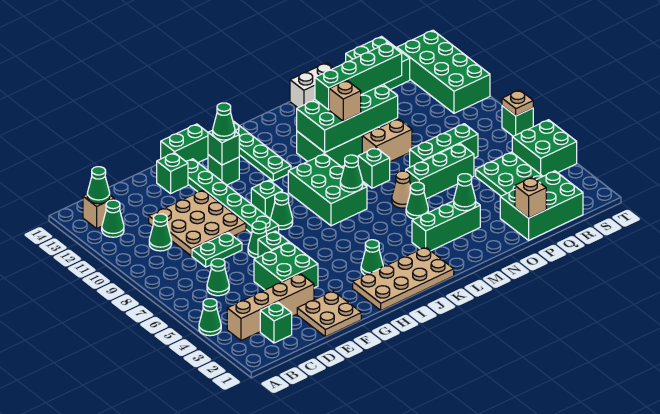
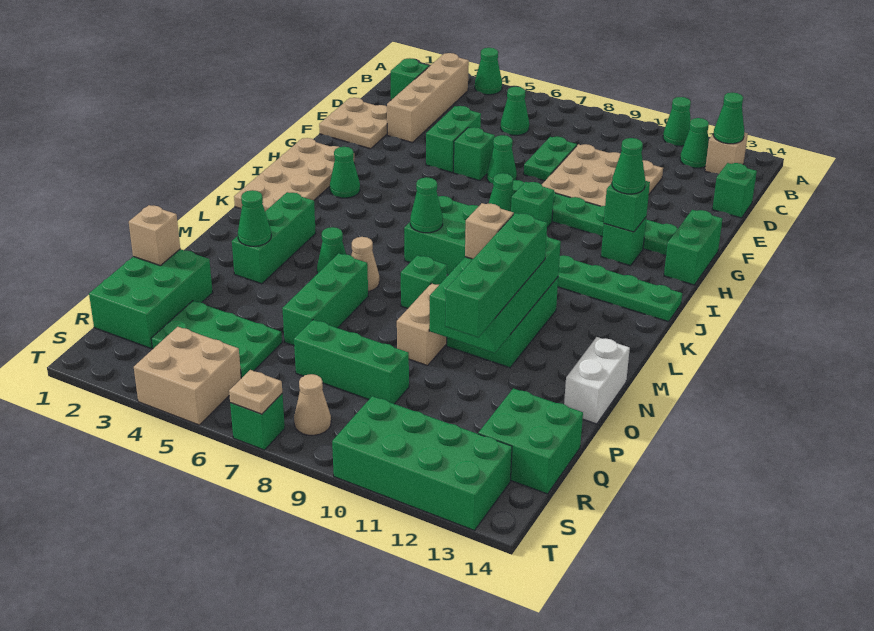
green cone C10 level 1 -> green cone A11 level 1
green brick E4:F5 level 1 -> green brick E5:F5 level 1
green brick F13 level 1 -> green brick D14 level 1
green brick O7:Q7 level 1 -> green brick Q7:Q9 level 1
green brick S4:T5 level 1 -> tan brick S4:T5 level 1
none -> tan cone S8 level 1

